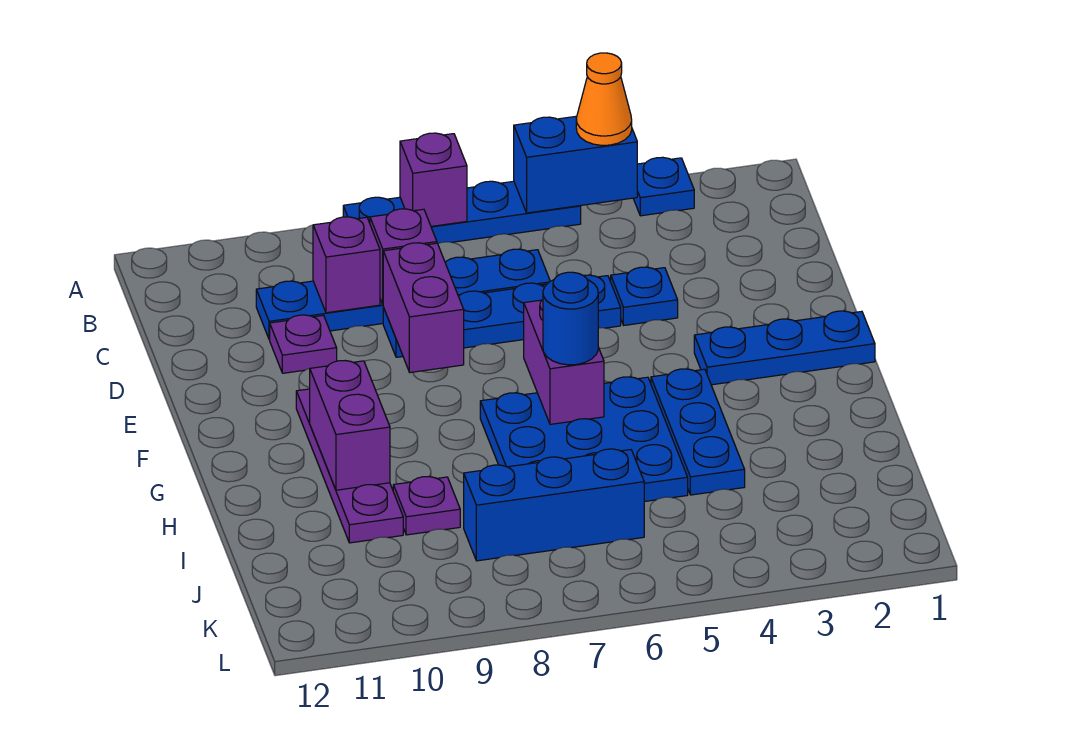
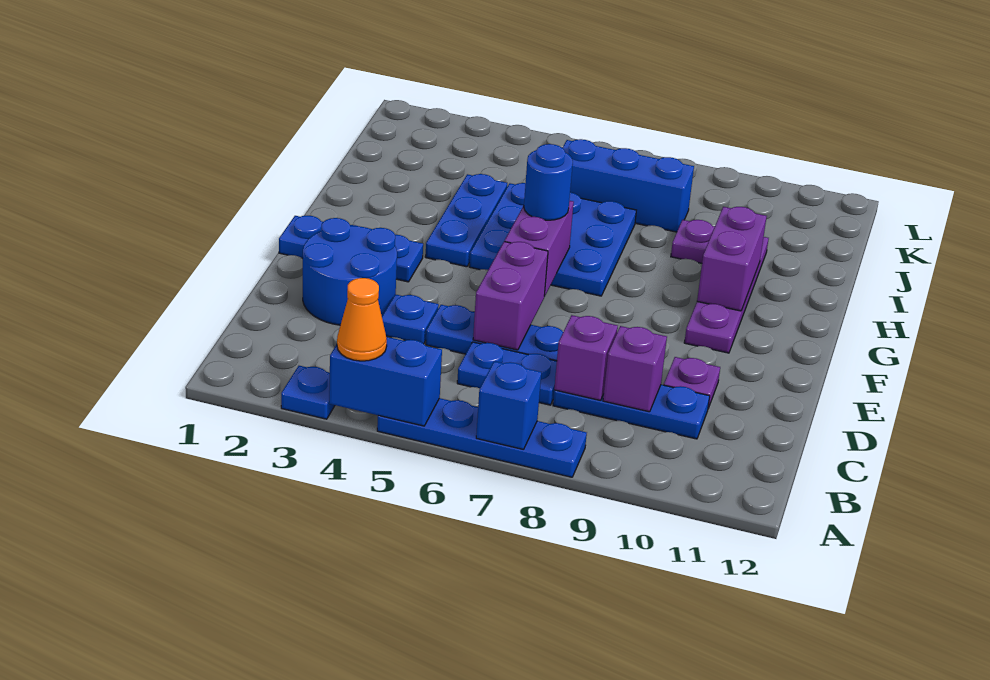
purple brick A7 level 2 -> blue brick A7 level 2
none -> blue round brick D2:E3 level 1
purple brick D8:E8 level 2 -> purple brick D6:E6 level 2

